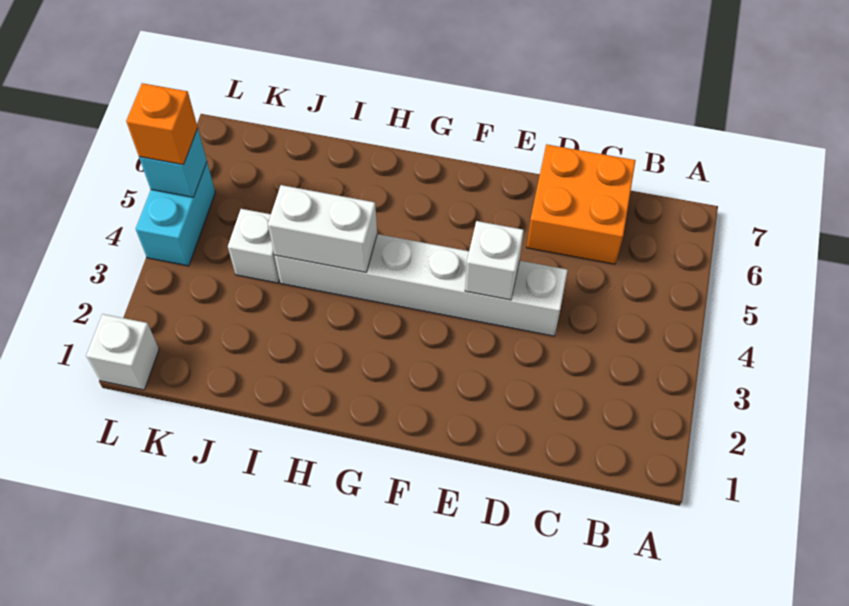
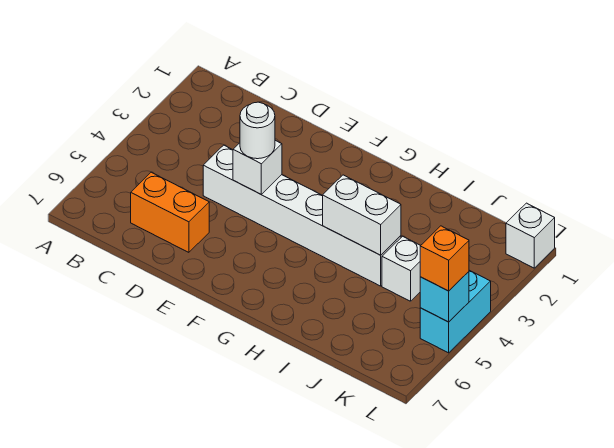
orange brick C6:D7 level 1 -> orange brick C6:D6 level 1
none -> white round brick E4 level 3

